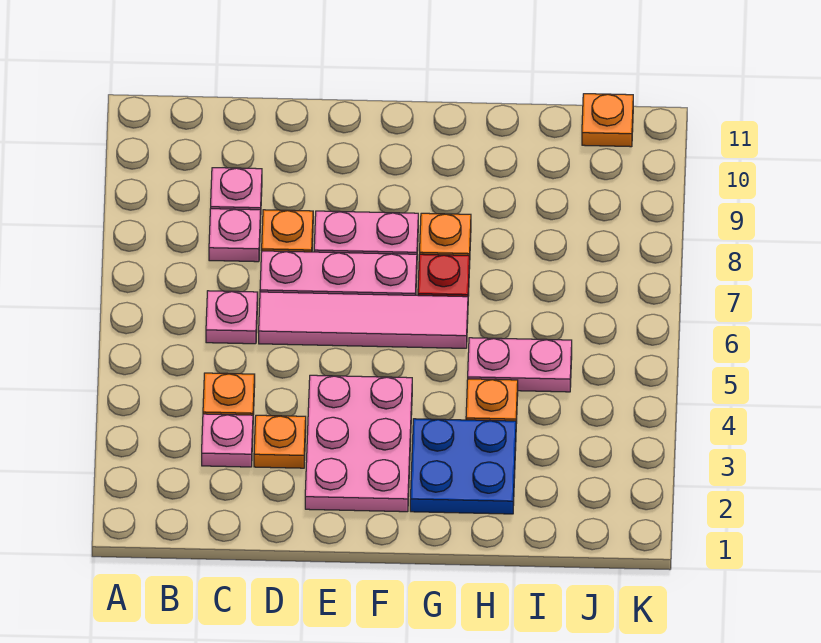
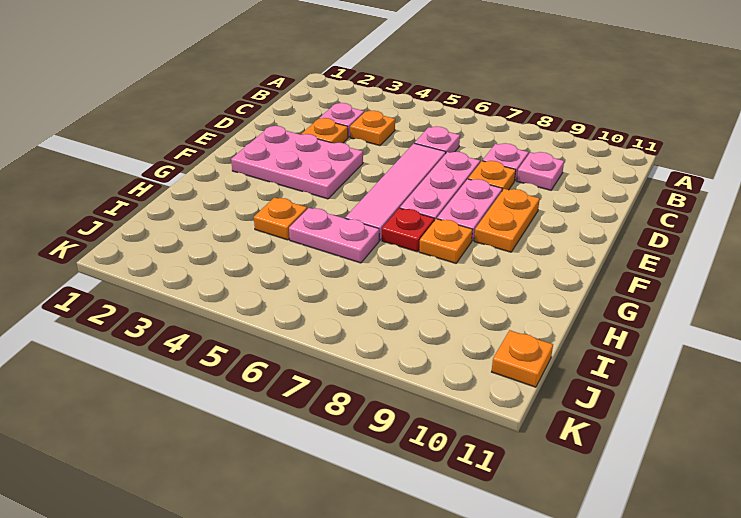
none -> orange plate E9:F9 level 1
blue plate G2:H3 level 1 -> none
pink plate H5:I5 level 1 -> pink plate H5:H6 level 1

